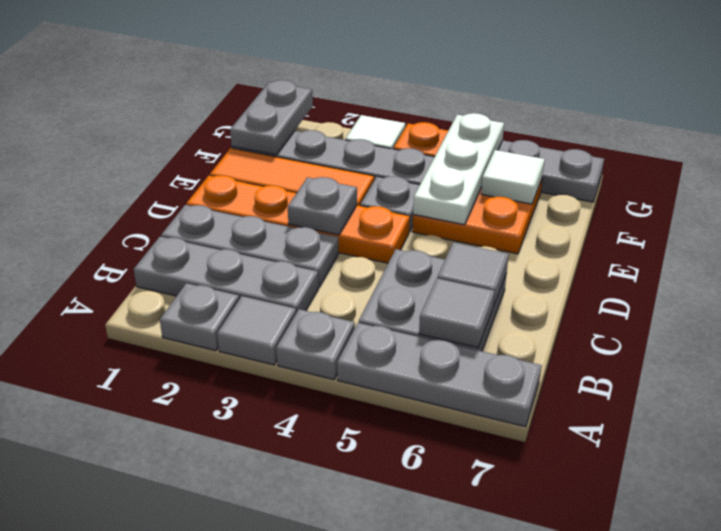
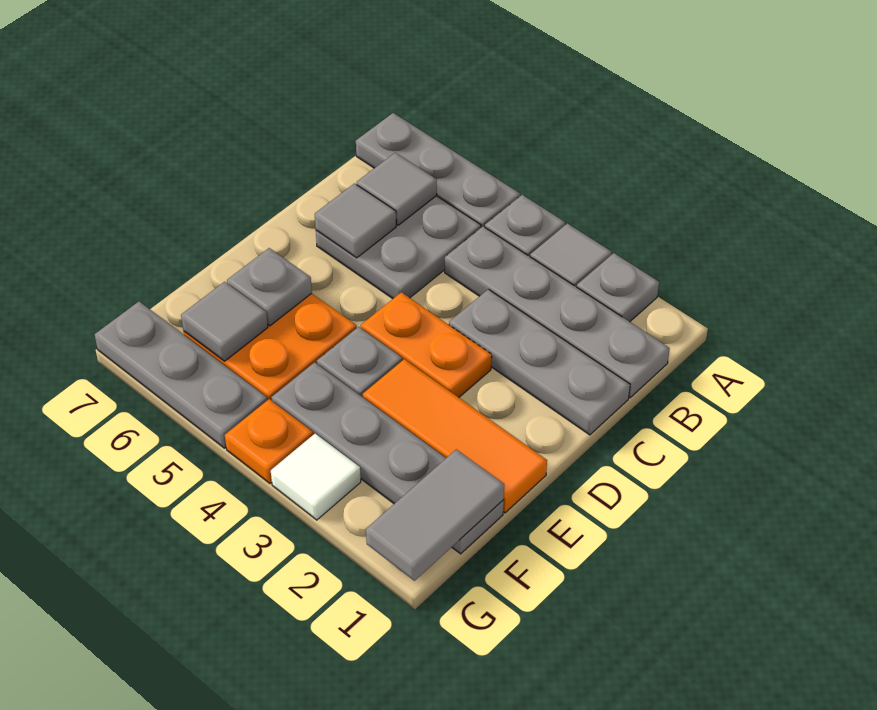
grey plate B1:B3 level 1 -> grey plate B1:B4 level 1
orange plate D1:D4 level 1 -> orange plate D3:D4 level 1
grey plate D3 level 2 -> grey plate E6 level 2
white plate E5:G5 level 2 -> none
grey plate F1:G1 level 2 -> grey tile F1:G1 level 2
white tile F6 level 2 -> grey tile F6 level 2

